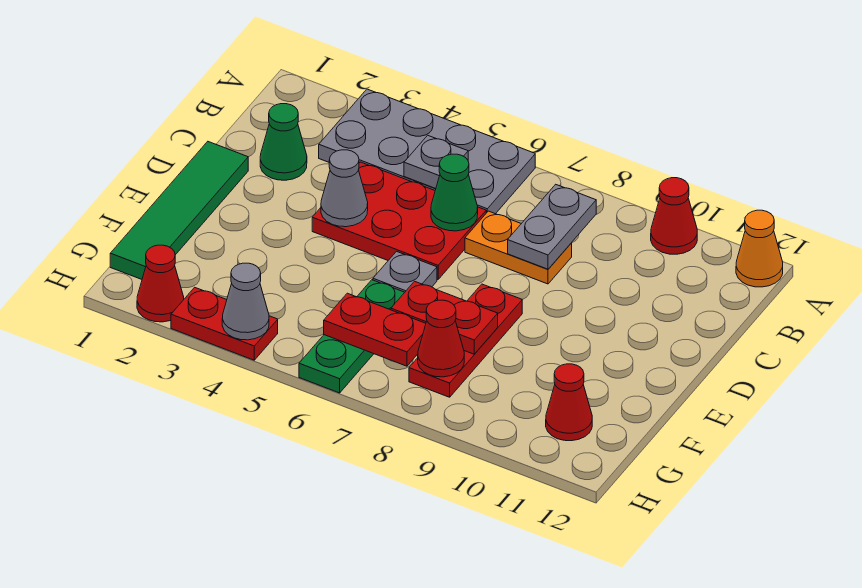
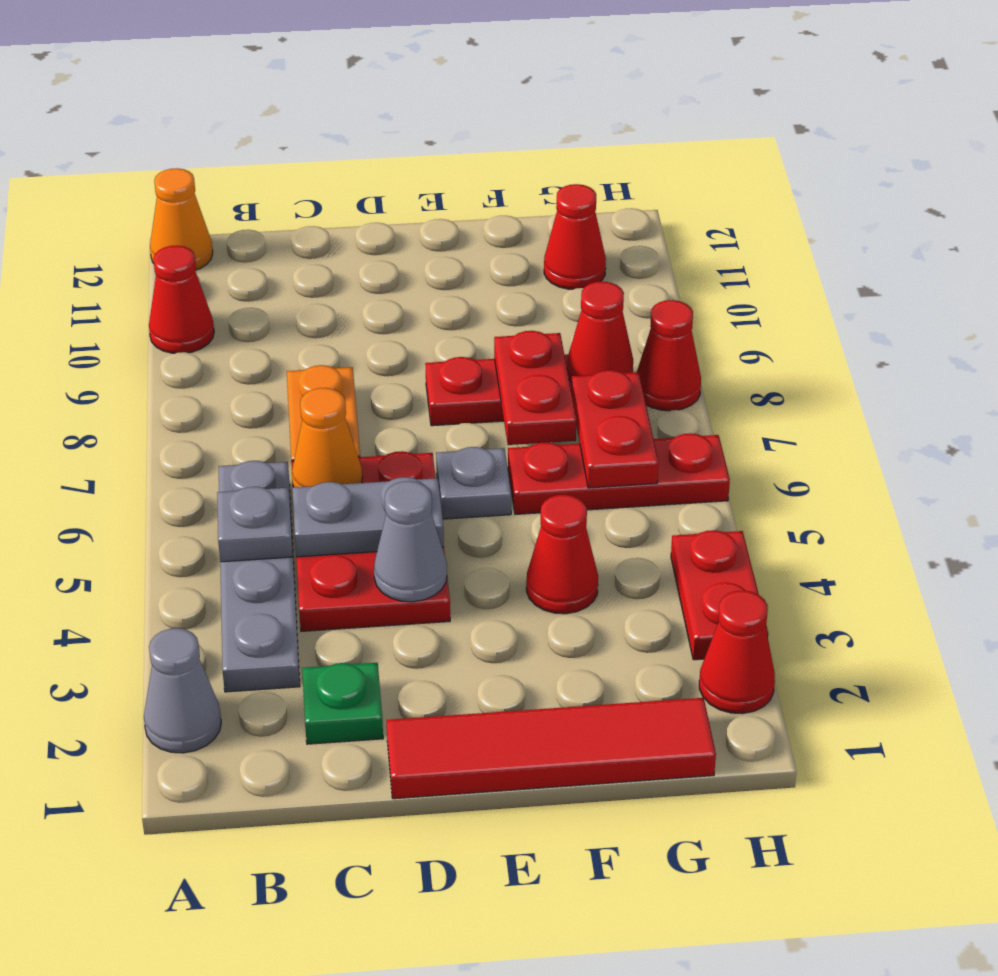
grey plate A3:B6 level 1 -> grey plate B3:B6 level 1
grey plate B8:C8 level 2 -> grey plate C5:D5 level 2
green cone C2 level 1 -> green plate C2 level 1
green cone C6 level 2 -> orange cone C6 level 2
green tile D1:G1 level 1 -> red tile D1:G1 level 1
none -> red cone F4 level 1
green plate F6:H6 level 1 -> red plate F6:H6 level 1
grey cone H4 level 2 -> grey cone A2 level 1
none -> red cone H8 level 1

